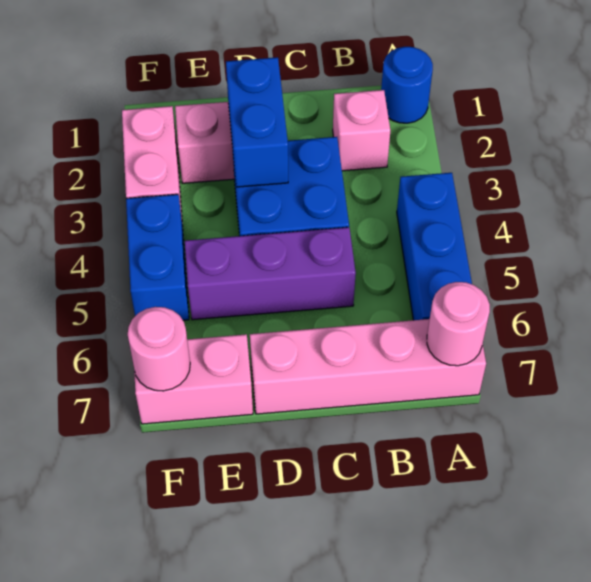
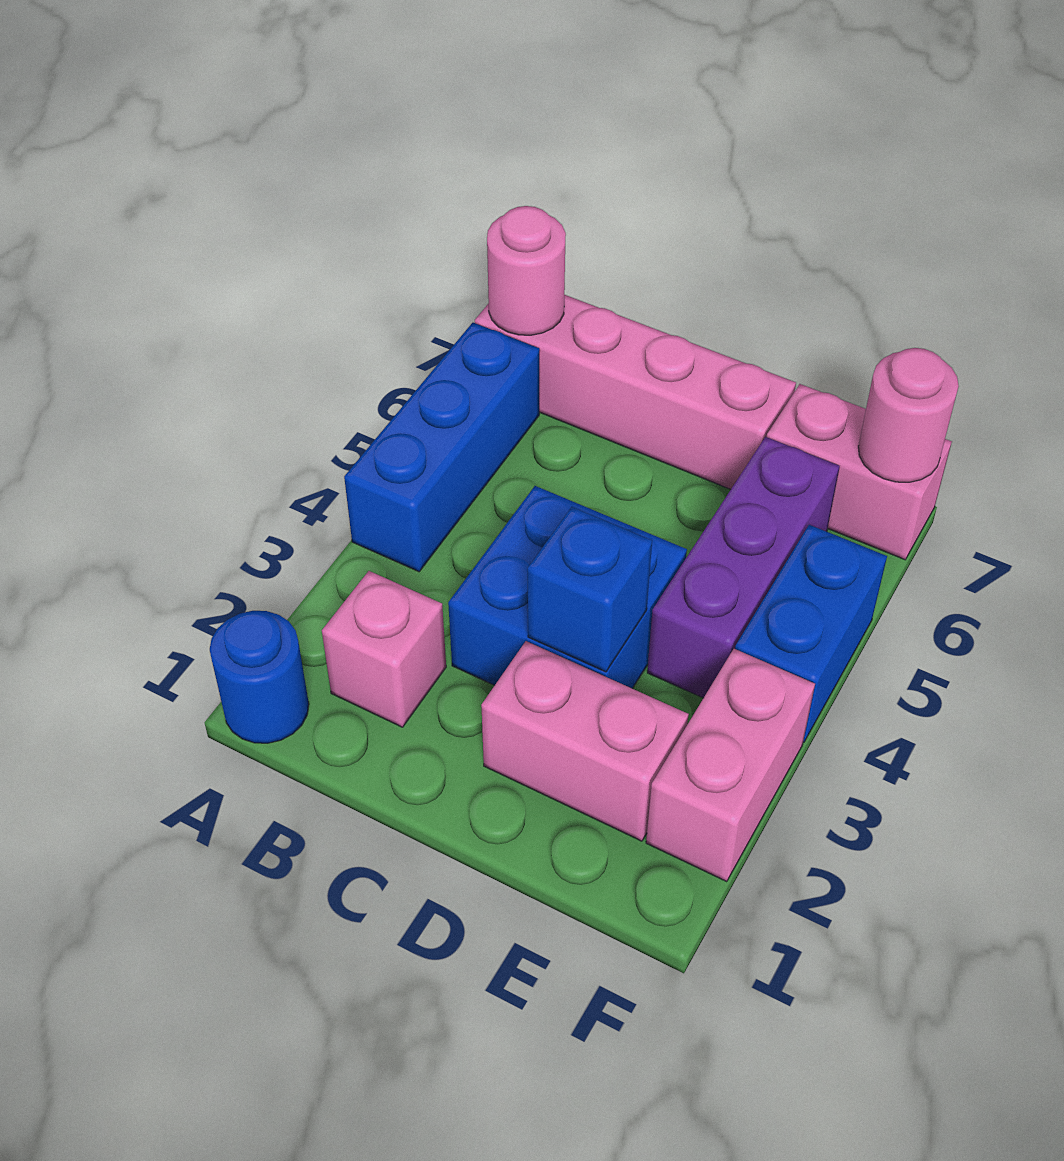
purple brick C5:E5 level 1 -> purple brick E4:E6 level 1
blue brick D2:D3 level 2 -> blue brick D3 level 2

